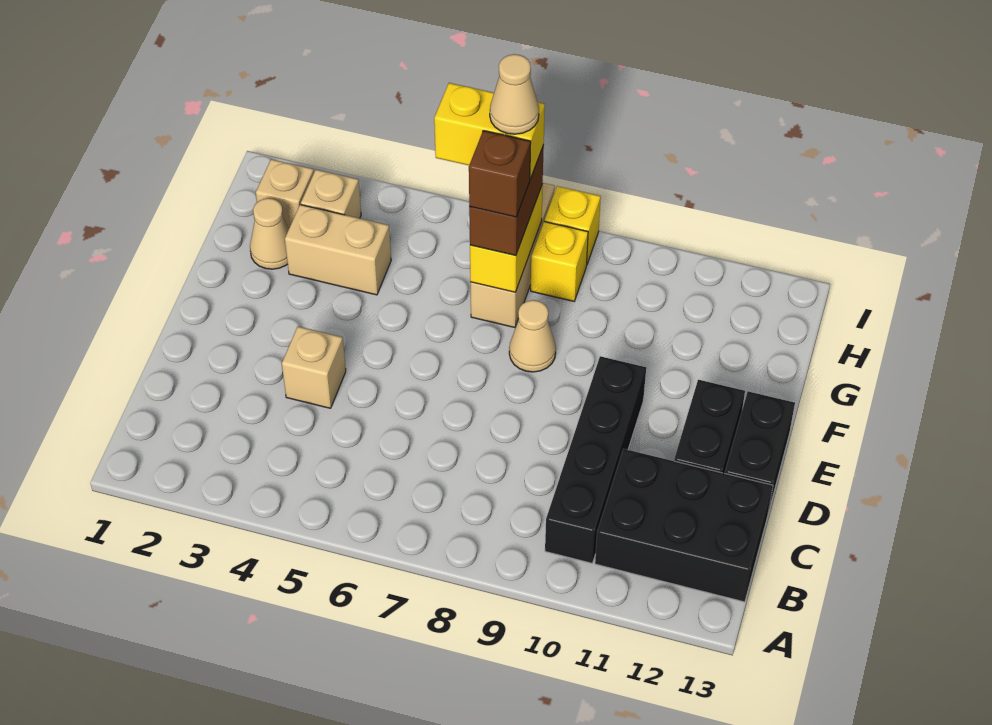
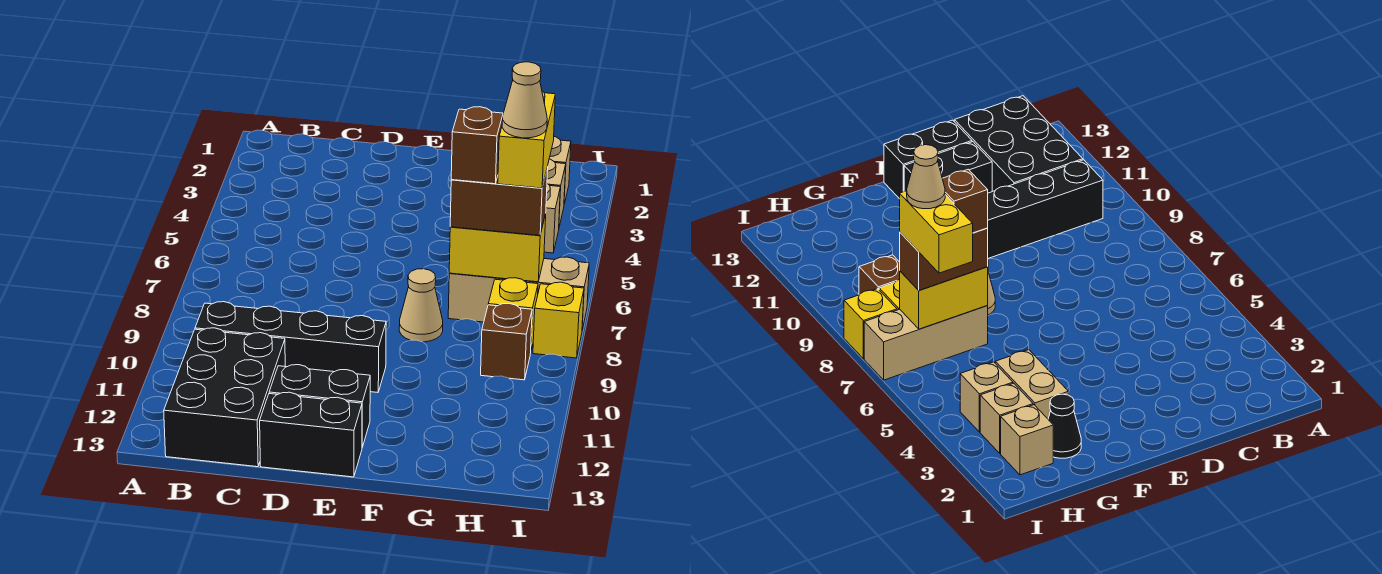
tan brick D4 level 1 -> tan brick H4 level 1
tan cone G2 level 1 -> black cone G2 level 1
none -> brown brick H9 level 1

